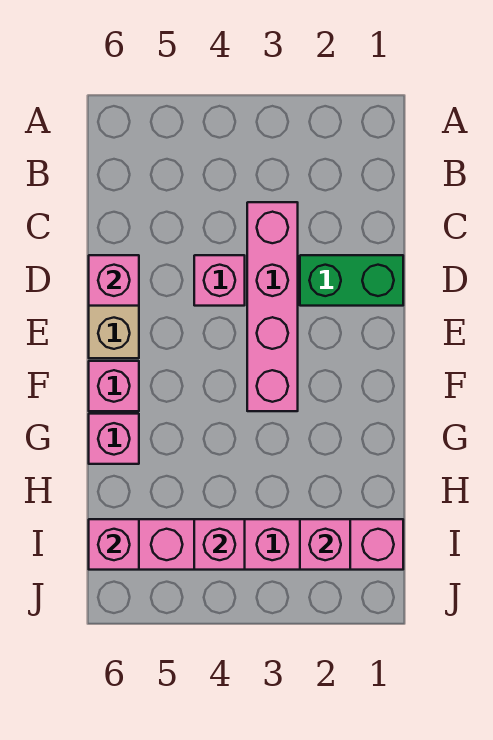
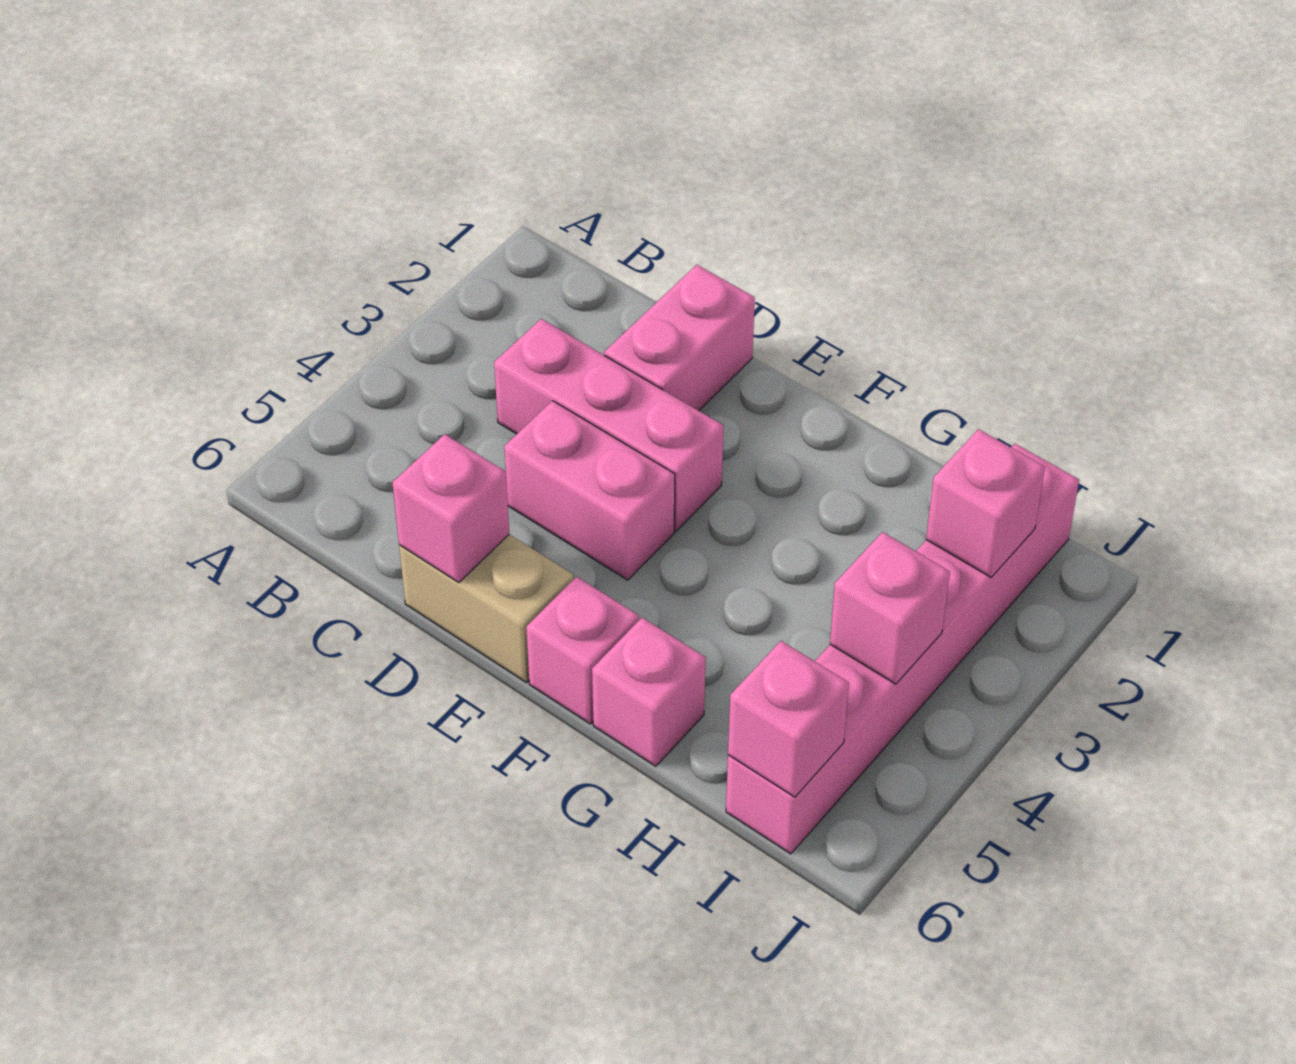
pink brick C3:F3 level 1 -> pink brick C3:E3 level 1
green brick D1:D2 level 1 -> pink brick D1:D2 level 1
pink brick D4 level 1 -> pink brick D4:E4 level 1

